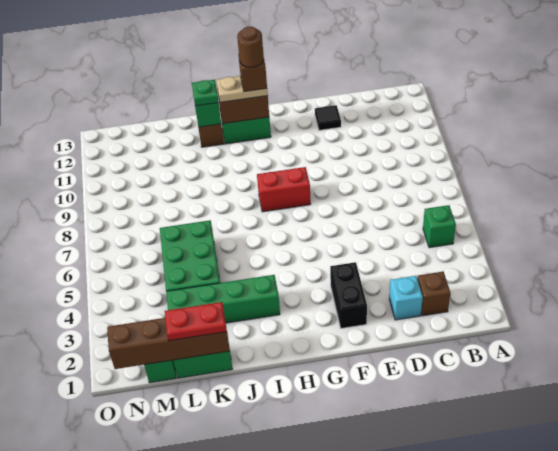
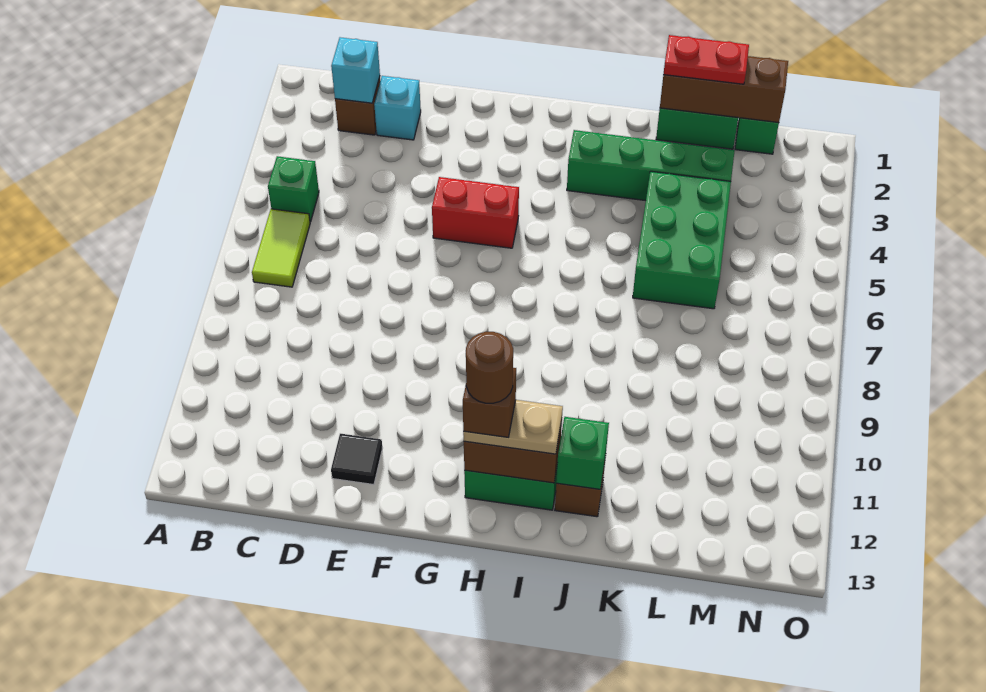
none -> lime tile B6:B7 level 1
none -> cyan brick C2 level 2
black brick F2:F3 level 1 -> none
red brick G8:H8 level 1 -> red brick F5:G5 level 1
green plate J12 level 3 -> none
brown brick K1:N1 level 2 -> brown brick K1:M1 level 2

